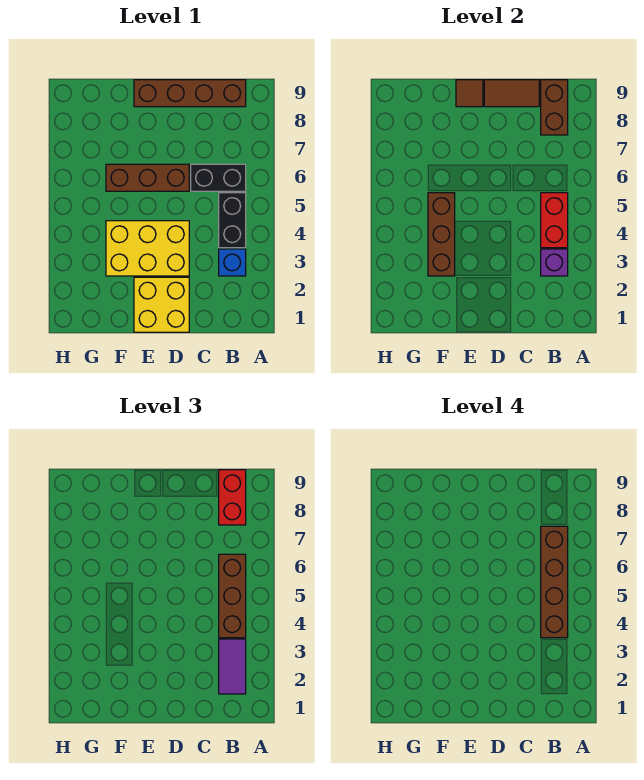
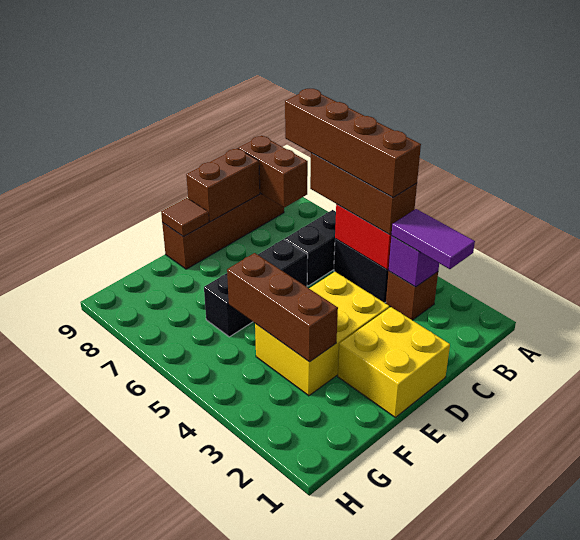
blue brick B3 level 1 -> brown brick B3 level 1
red brick B8:B9 level 3 -> none
brown tile C9:D9 level 2 -> brown brick C9:D9 level 2
brown brick D6:F6 level 1 -> black brick D6:F6 level 1

